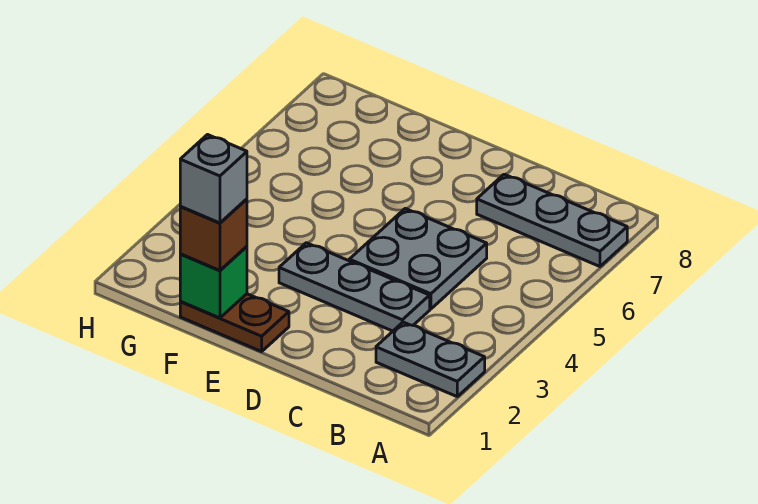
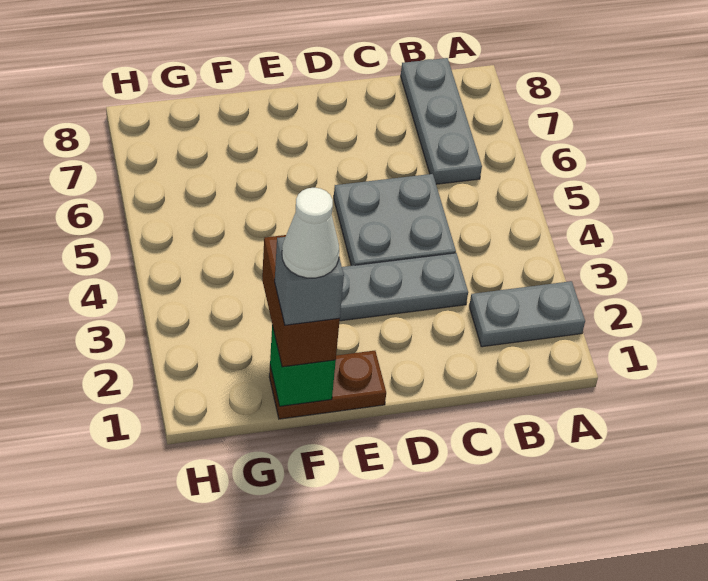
grey plate A7:C7 level 1 -> grey plate B6:B8 level 1
brown brick F1 level 3 -> brown brick F1:F2 level 3
none -> white cone F1 level 5

